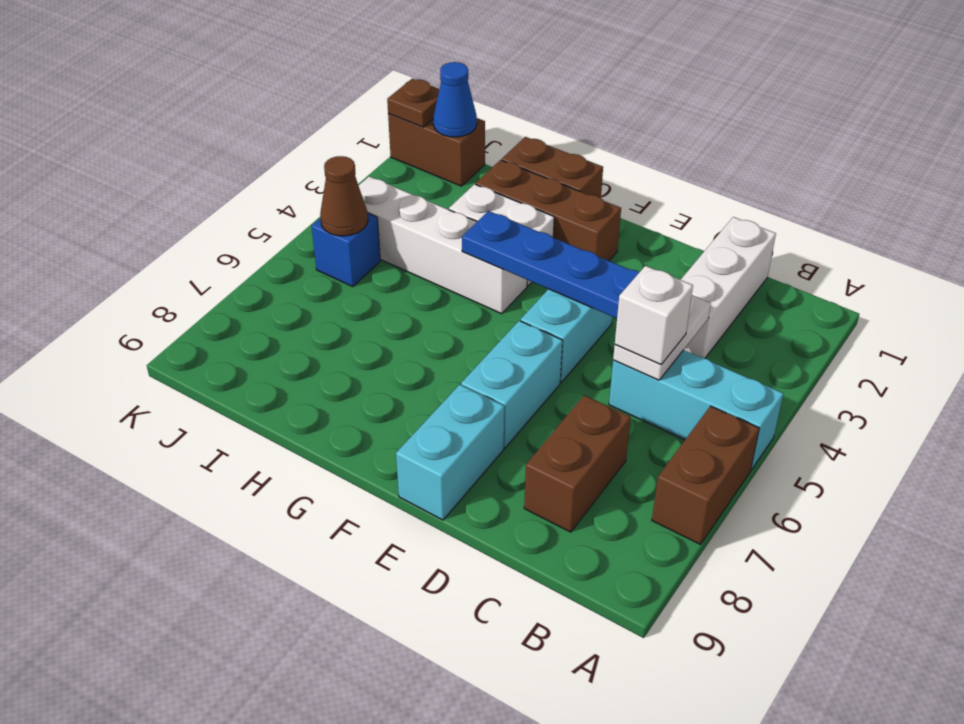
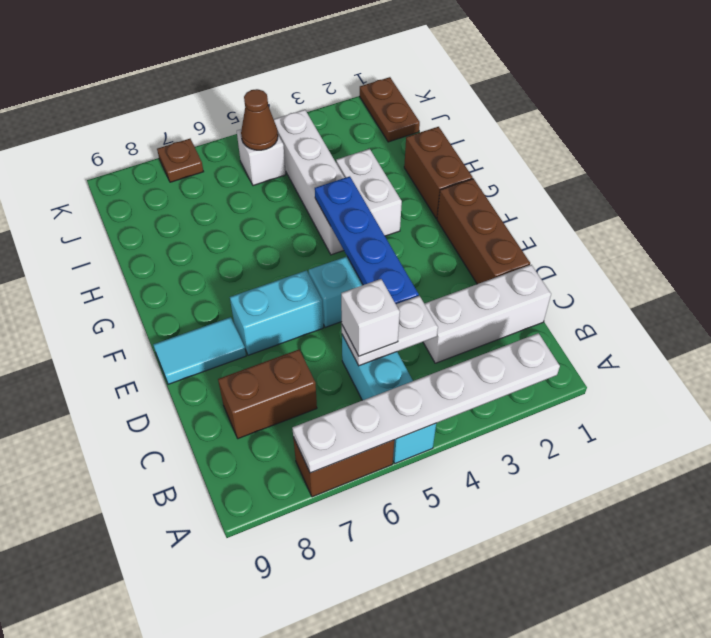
none -> white plate A2:A7 level 2
cyan brick E8:E9 level 1 -> cyan tile E8:E9 level 1
brown brick F2:H2 level 1 -> brown brick D1:F1 level 1
brown brick J1:K1 level 1 -> brown plate J1:K1 level 1
blue cone J1 level 2 -> none
blue brick J5 level 1 -> white brick J5 level 1
brown plate K1 level 2 -> brown plate K7 level 1

